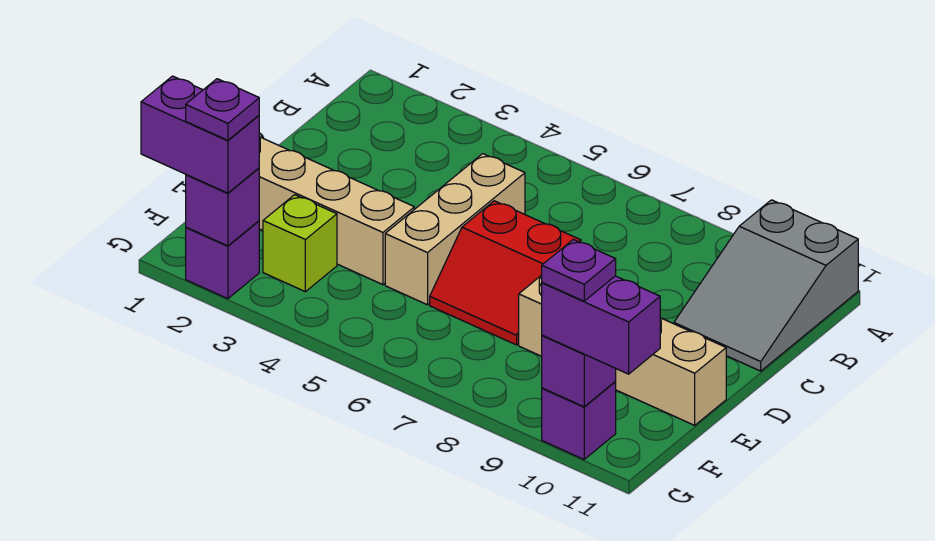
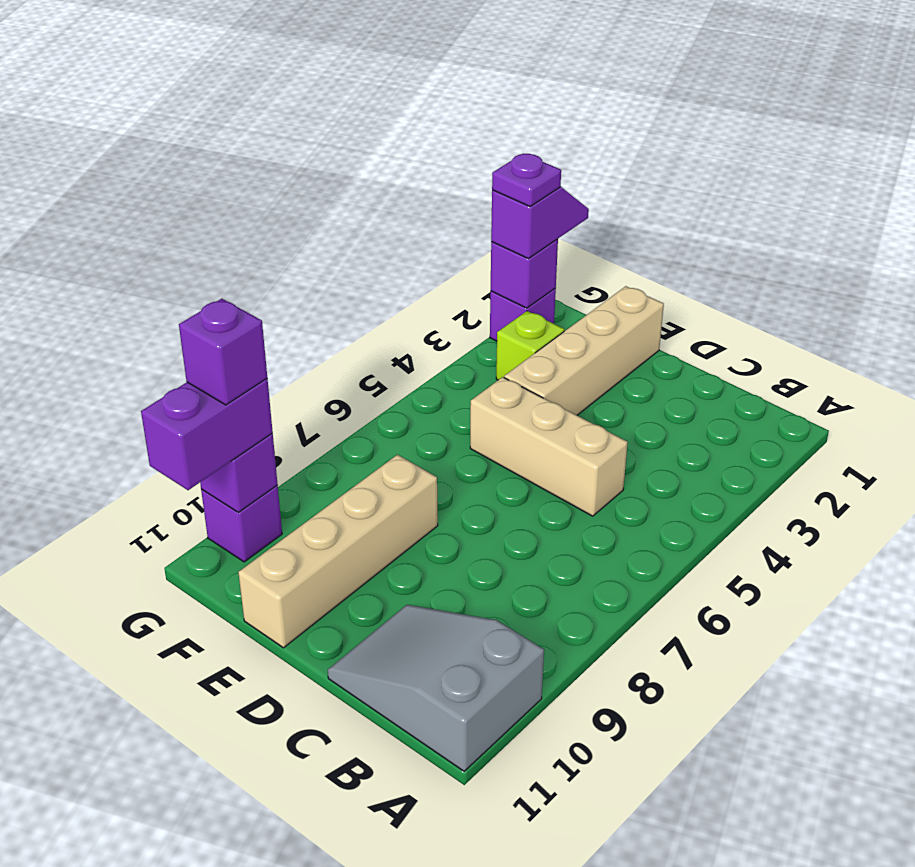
red slope D6:E7 level 1 top D -> none
purple brick G1:G2 level 3 -> purple slope G1:G2 level 3 top 2
purple plate G10 level 4 -> purple brick G10 level 4

